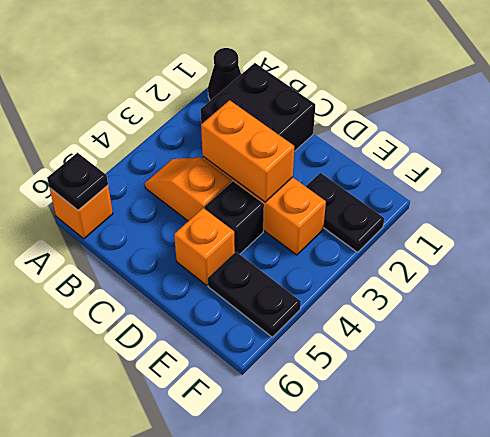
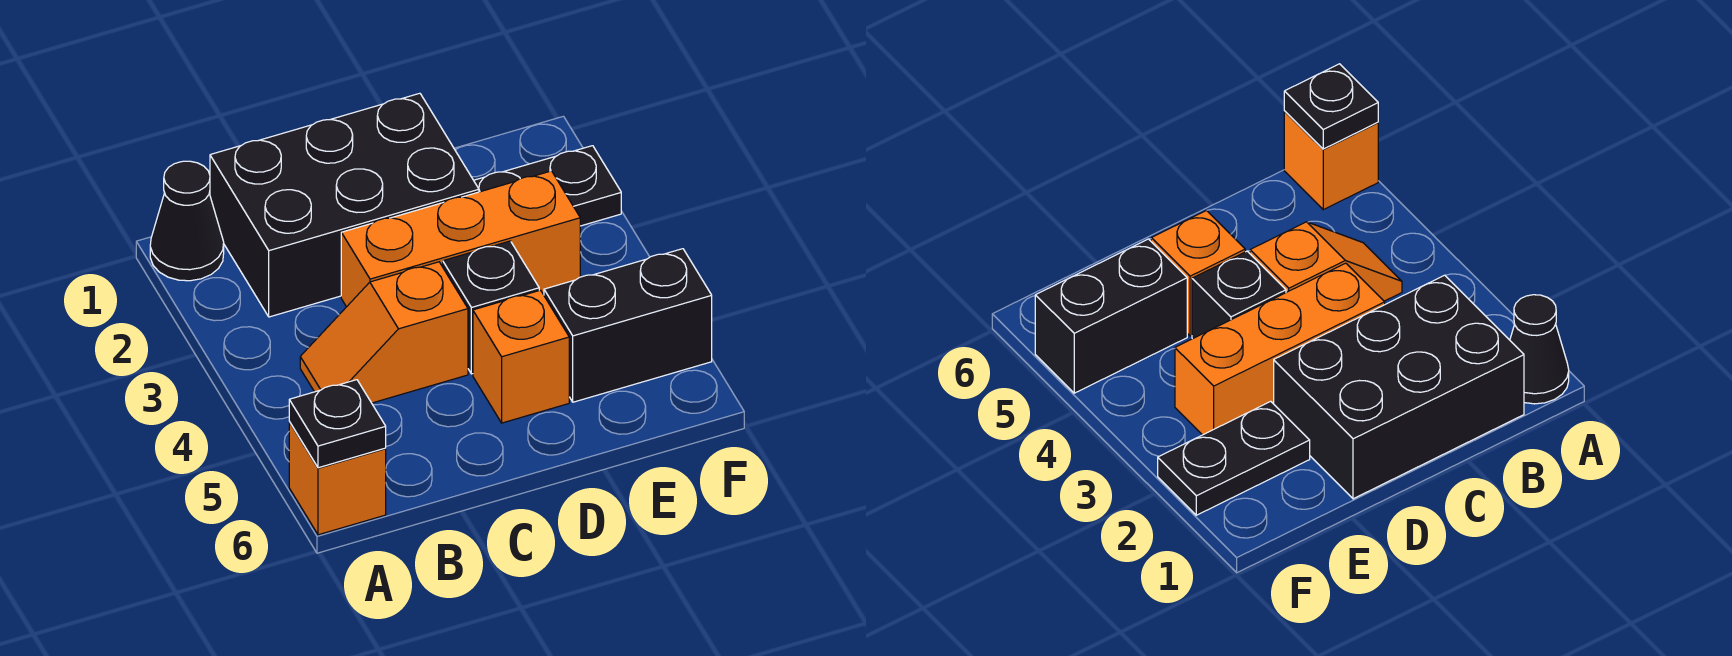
black brick B1:C2 level 1 -> black brick B1:D2 level 1
orange brick C3:D3 level 2 -> none
black plate E5:F5 level 1 -> black brick E5:F5 level 1

